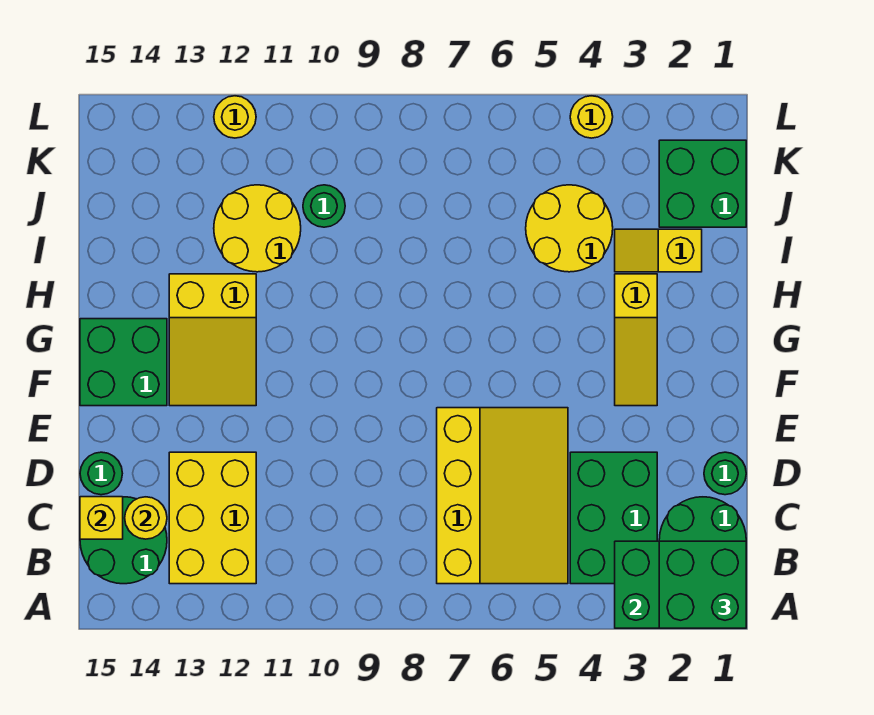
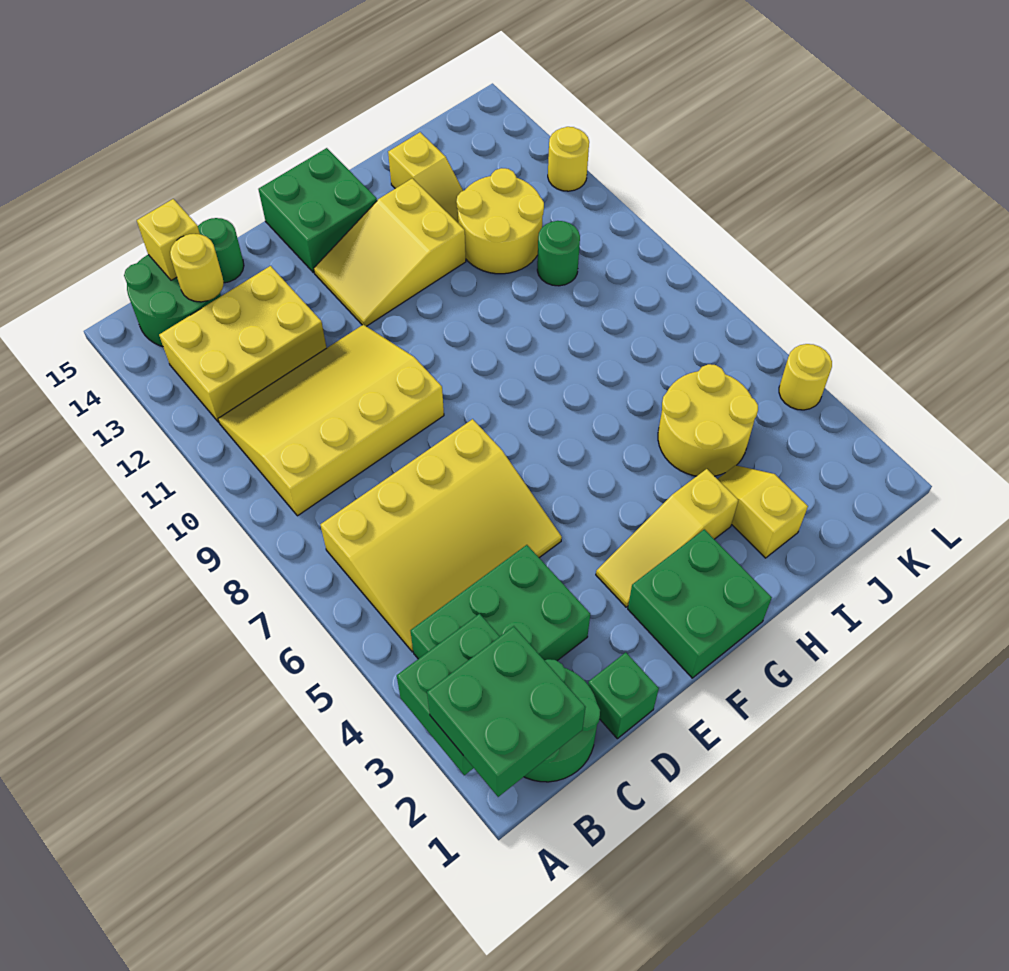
none -> yellow slope B9:E11 level 1 top 9
green round brick D1 level 1 -> green brick D1 level 1
none -> yellow slope I13:I14 level 1 top 14
green brick J1:K2 level 1 -> green brick F1:G2 level 1

